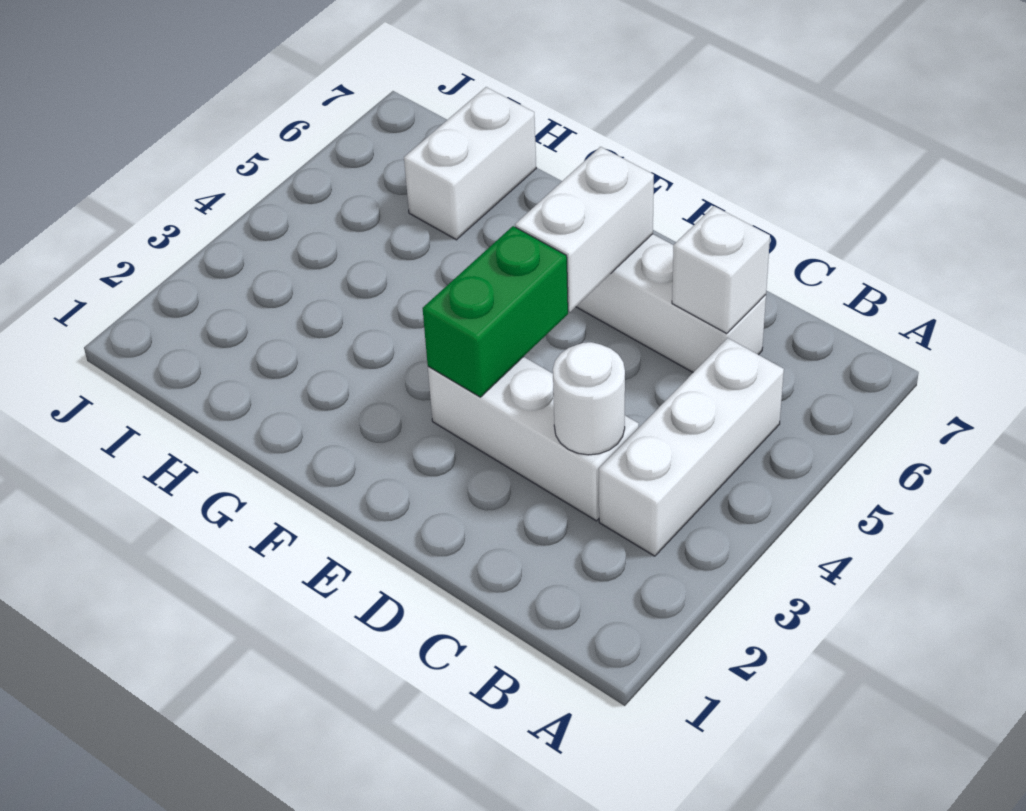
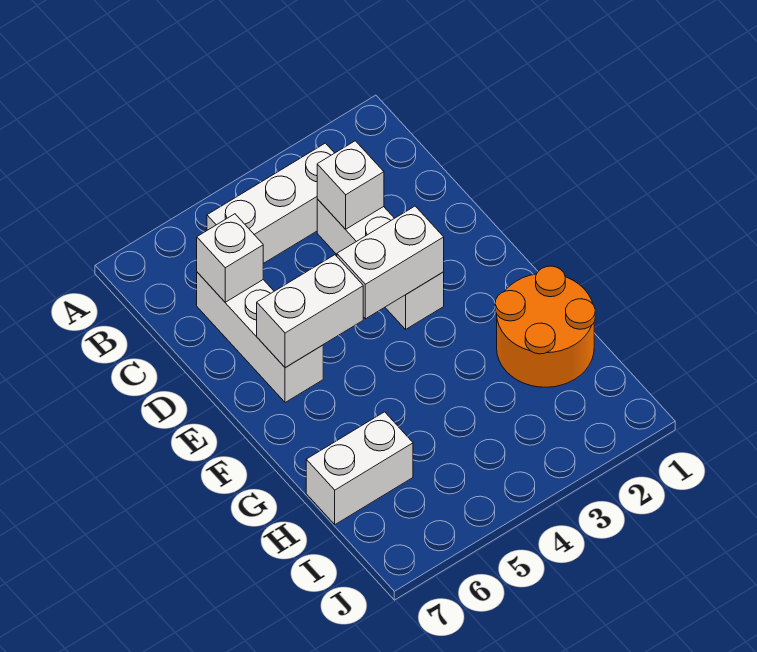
white round brick C3 level 2 -> white brick C3 level 2
green brick E3:E4 level 2 -> white brick E3:E4 level 2
none -> orange round brick G1:H2 level 1

